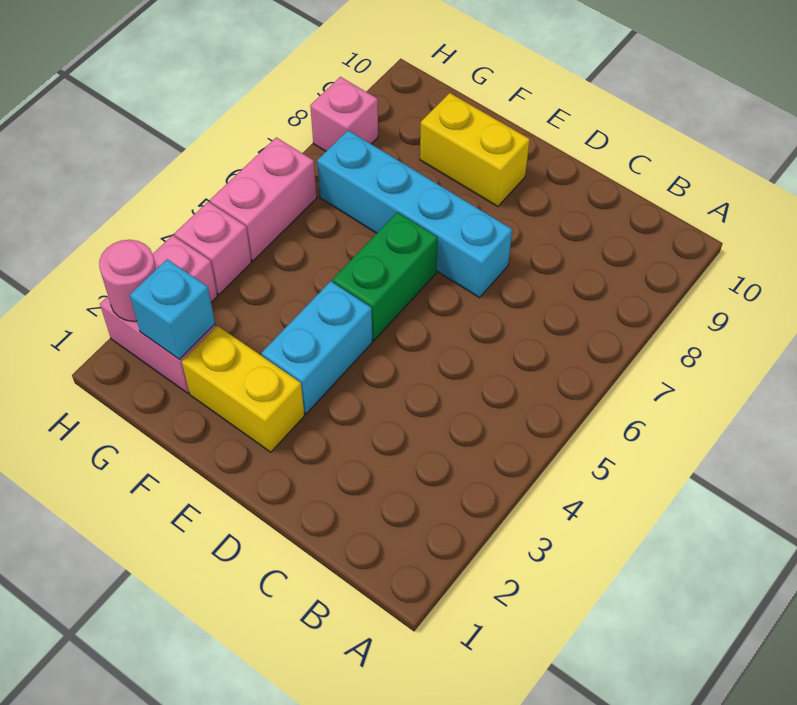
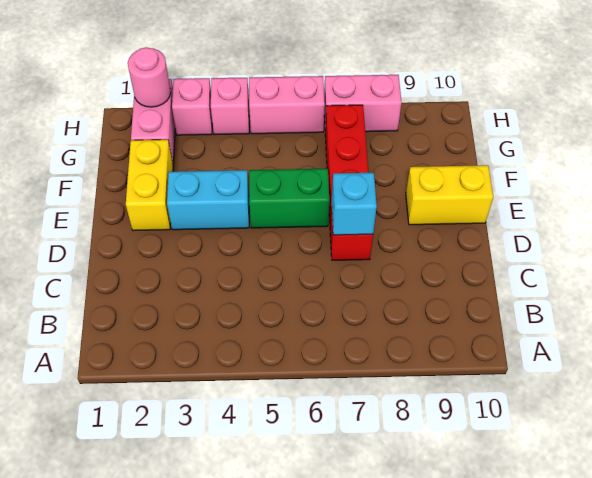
cyan brick D7:G7 level 1 -> red brick D7:G7 level 1
yellow brick E9:F9 level 1 -> yellow brick E9:E10 level 1
cyan brick G2 level 2 -> cyan brick D7 level 2
pink brick H8 level 1 -> pink brick H7:H8 level 1

